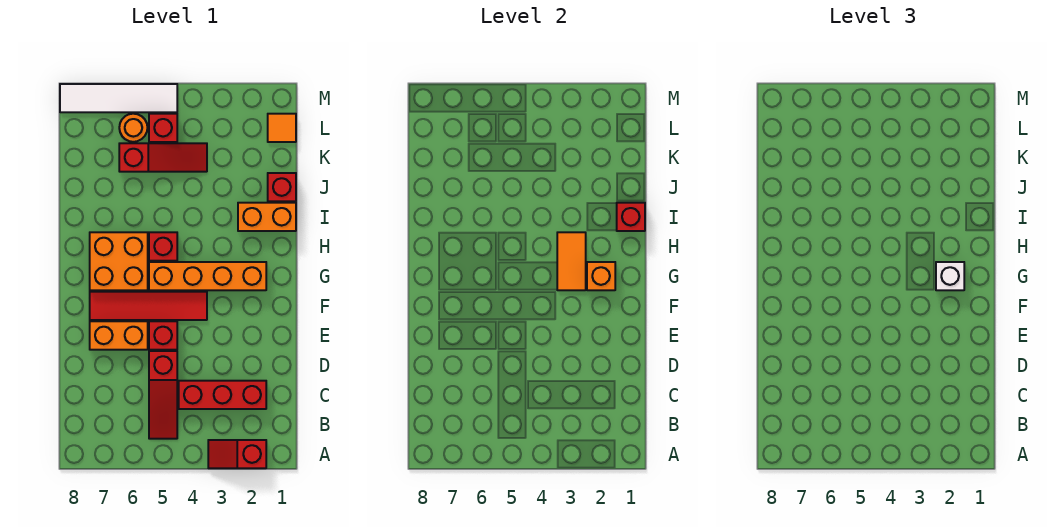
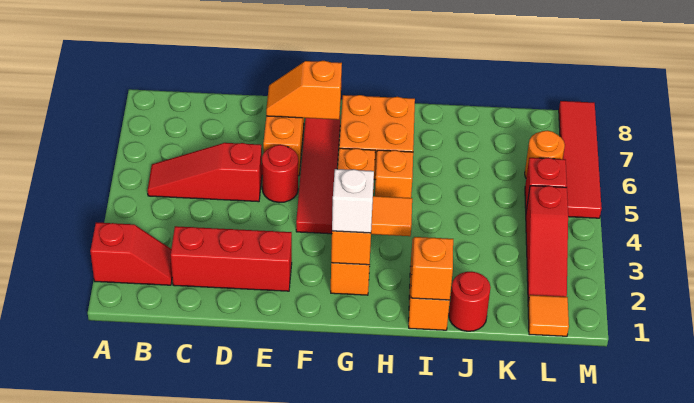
red slope A2:A3 level 1 top 2 -> red slope A2:B2 level 1 top A
red brick C2:C4 level 1 -> red brick C2:E2 level 1
red brick E5 level 1 -> red round brick E5 level 1
none -> orange slope E7:F7 level 2 top F
red brick H5 level 1 -> orange brick H5 level 1
red brick I1 level 2 -> orange brick I1 level 2
red brick J1 level 1 -> red round brick J1 level 1
red slope K4:K6 level 1 top 6 -> red slope L2:L4 level 1 top 4
white tile M5:M8 level 1 -> red tile M5:M8 level 1

